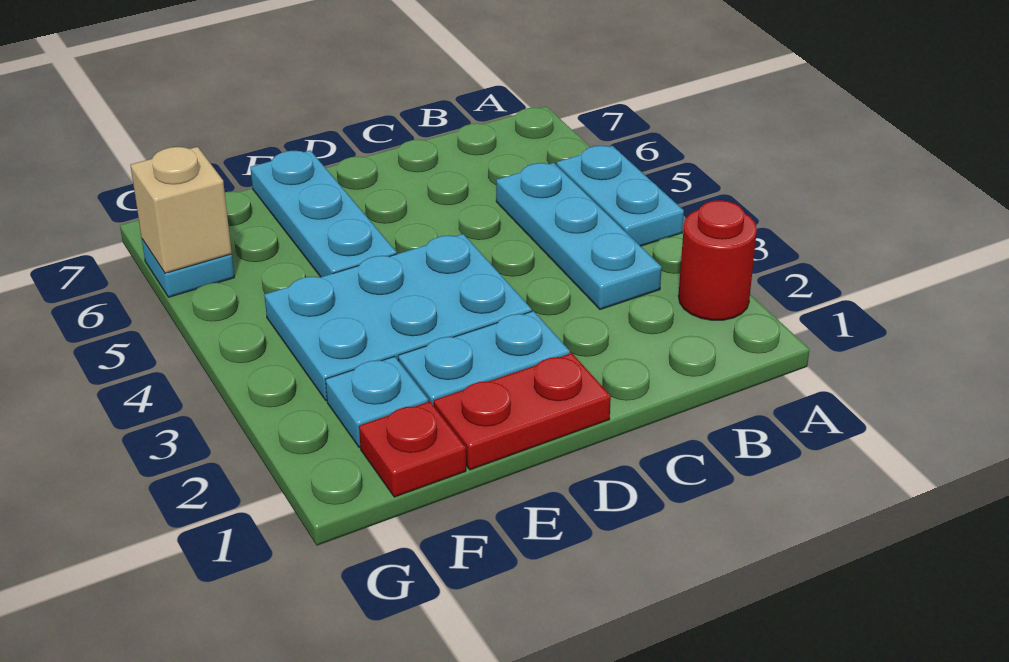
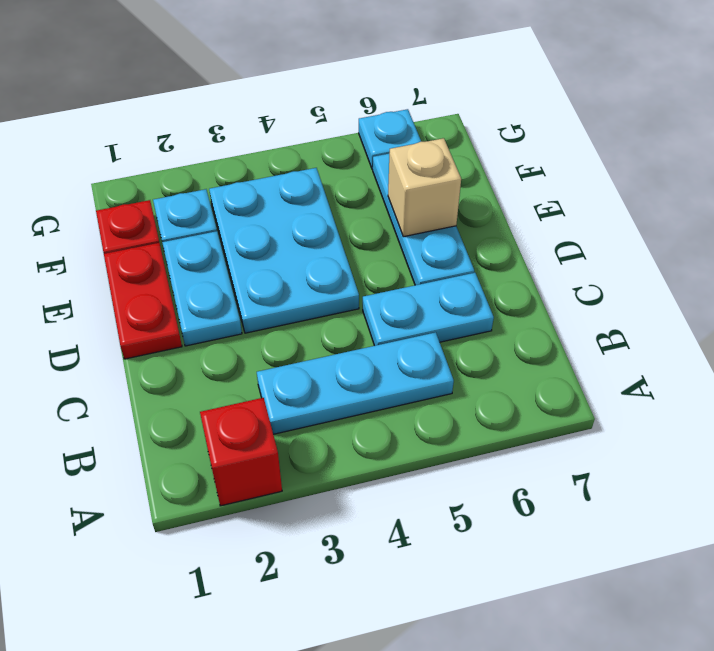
red round brick A2 level 1 -> red brick A2 level 1
cyan plate A4:A5 level 1 -> cyan plate C5:C6 level 1
cyan plate E5:E7 level 1 -> cyan plate D6:F6 level 1
tan brick G6 level 2 -> tan brick E6 level 2

